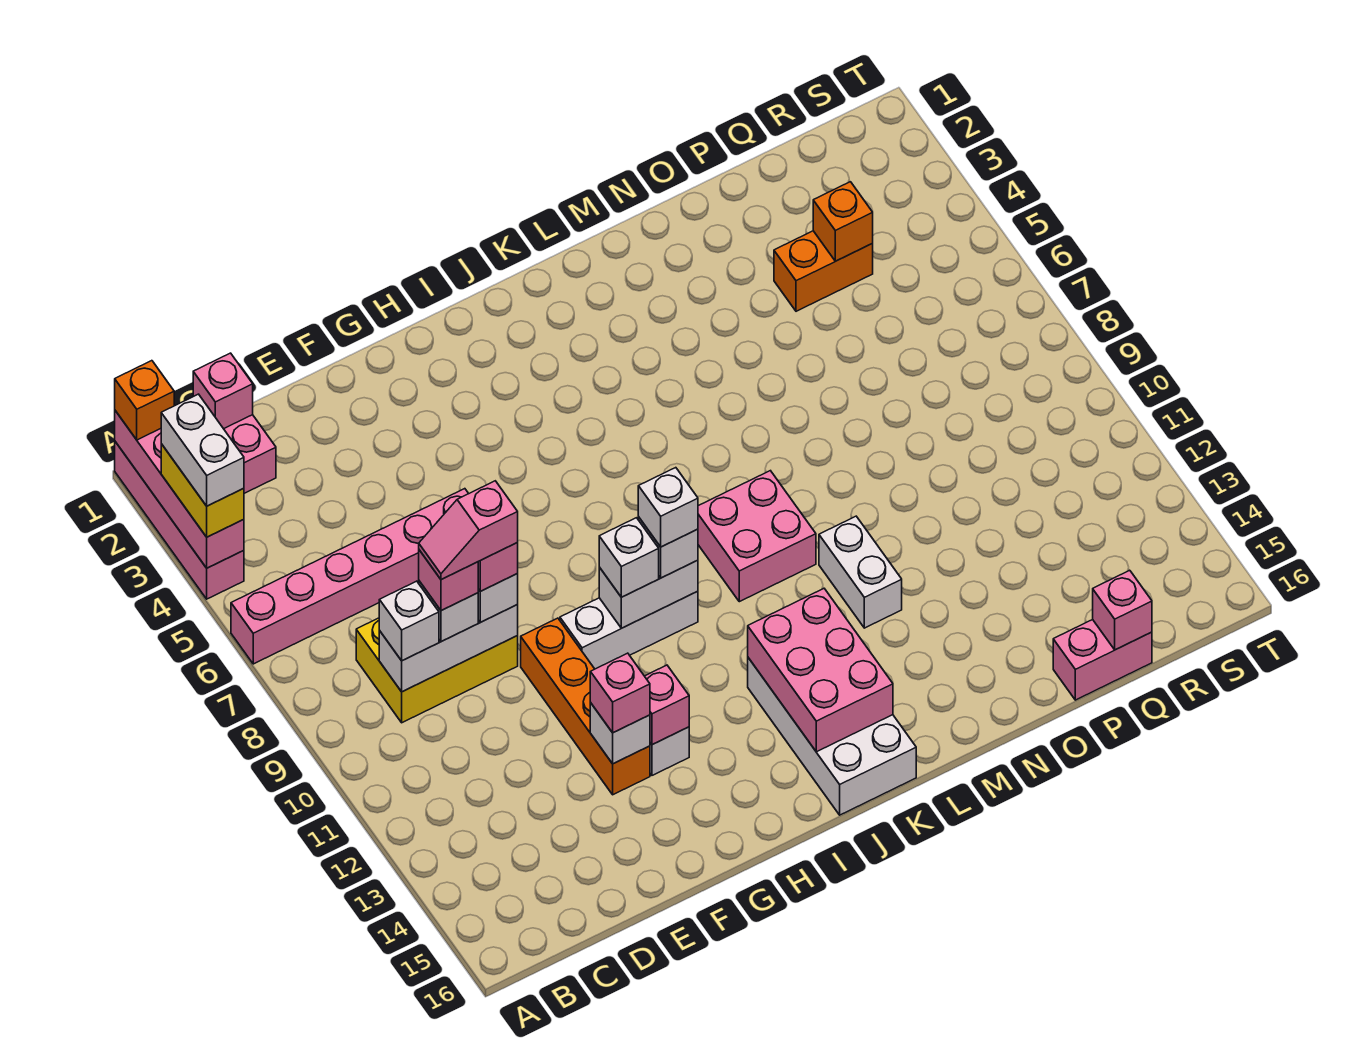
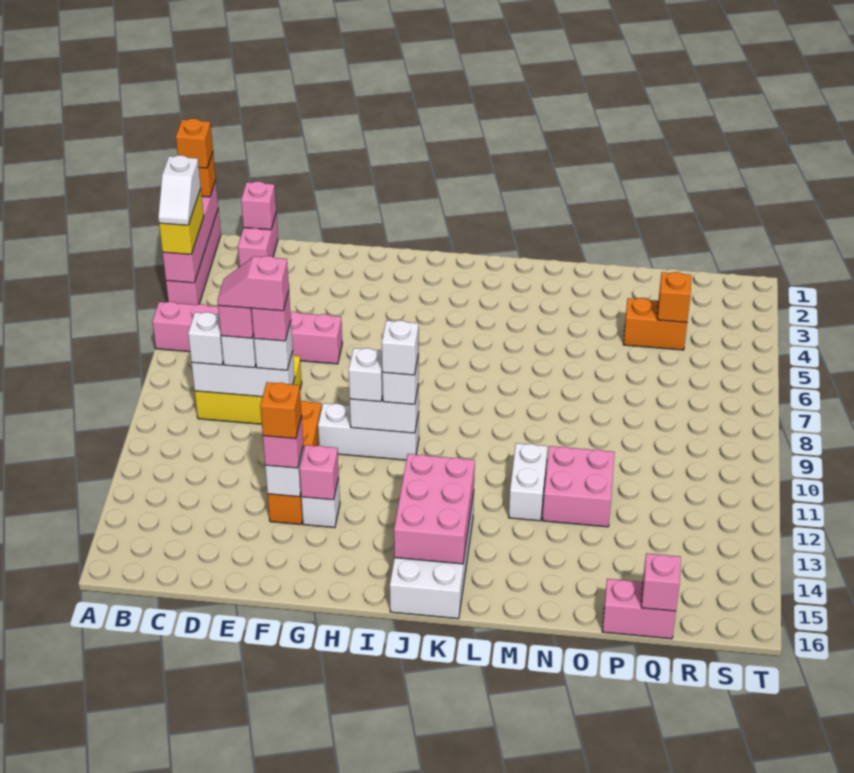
none -> orange brick A1 level 4
white brick A3:A4 level 4 -> white slope A3:A4 level 4 top 3
none -> orange brick F13 level 4
pink brick K9:L10 level 1 -> pink brick N11:O12 level 1

